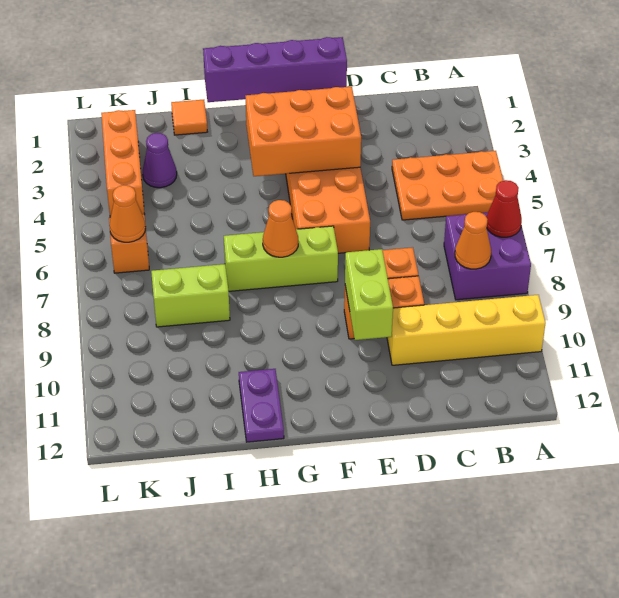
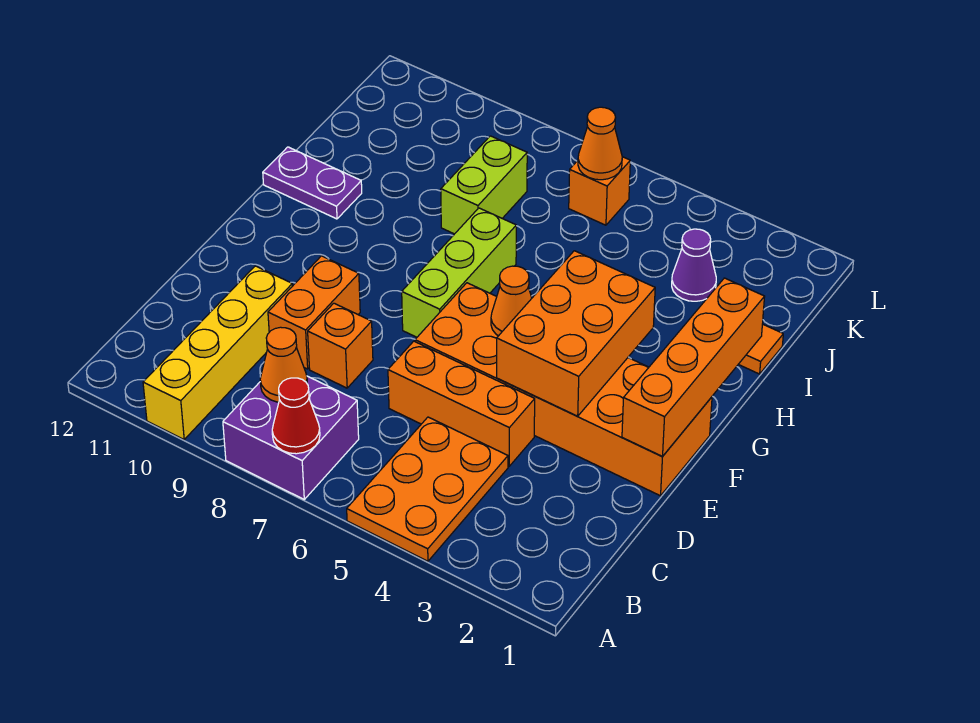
purple brick E1:H1 level 2 -> orange brick E1:H1 level 2
lime brick E9:E10 level 2 -> none
orange cone G7 level 2 -> orange cone F5 level 2
orange brick K2:K4 level 1 -> orange brick D4:D6 level 1

